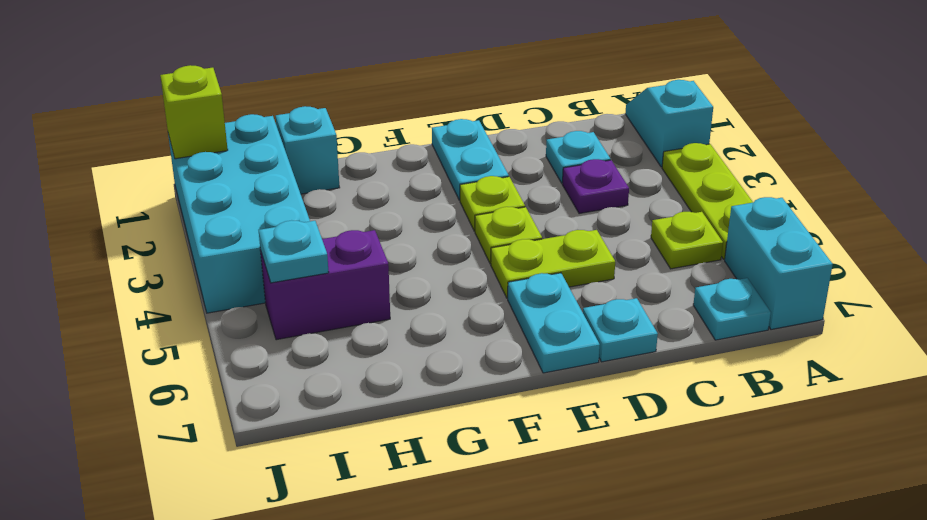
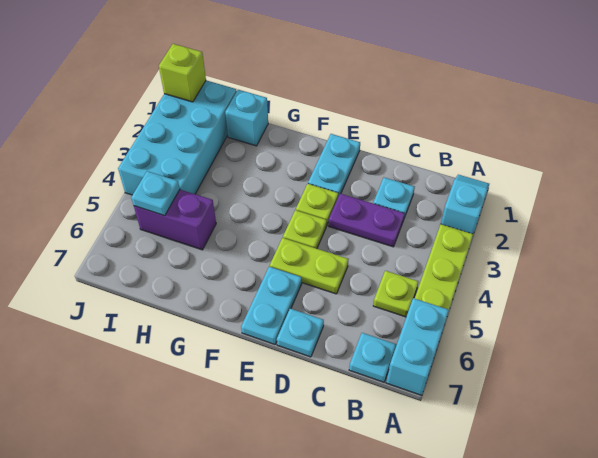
purple plate C3 level 1 -> purple plate C3:D3 level 1

